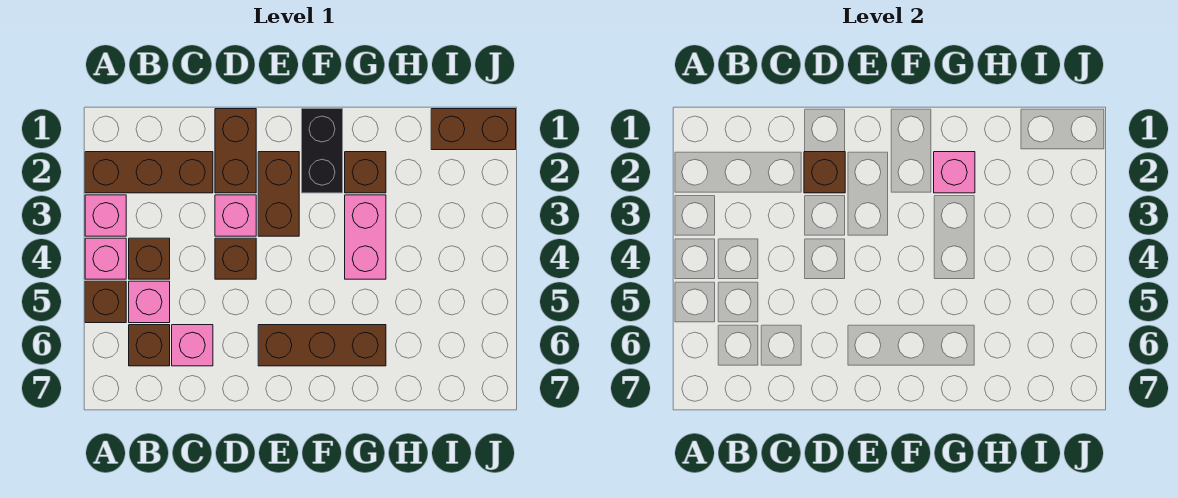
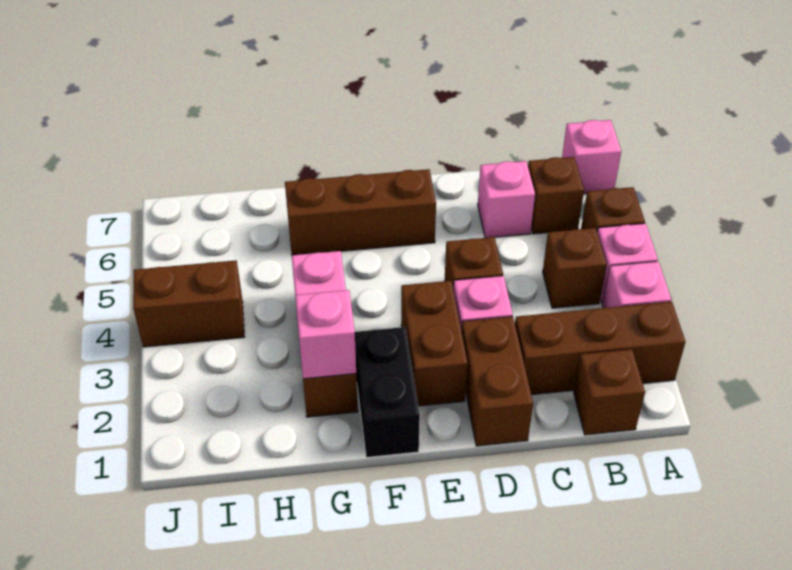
pink brick B5 level 1 -> pink brick A7 level 1
brown brick D2 level 2 -> brown brick B1 level 1
brown brick I1:J1 level 1 -> brown brick I4:J4 level 1

